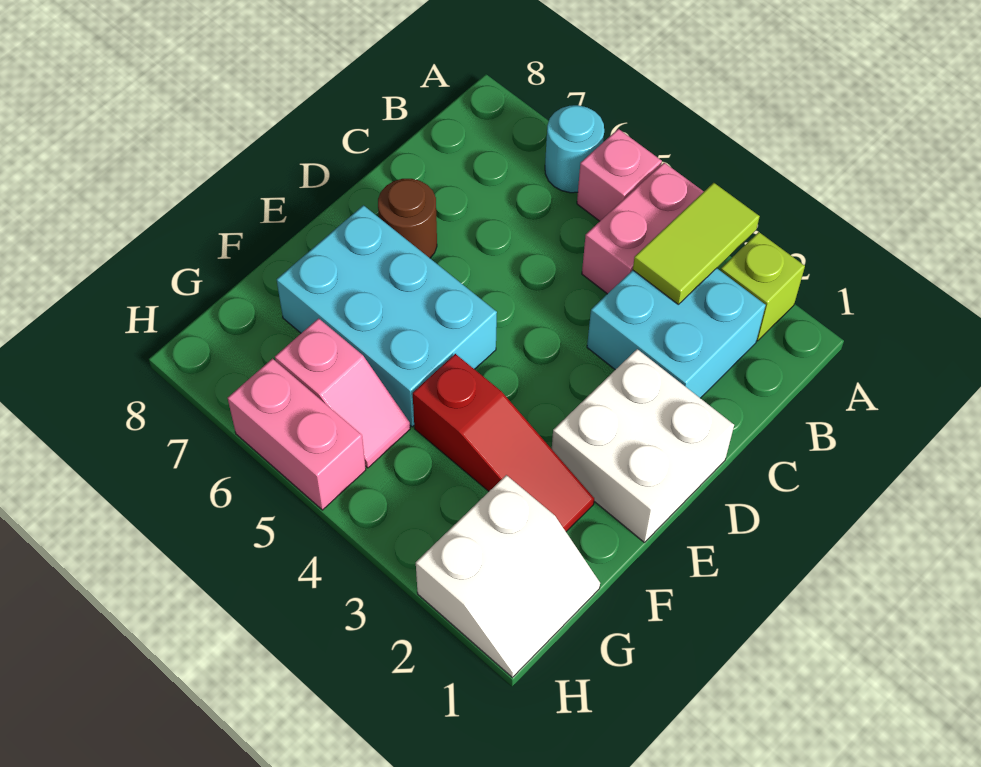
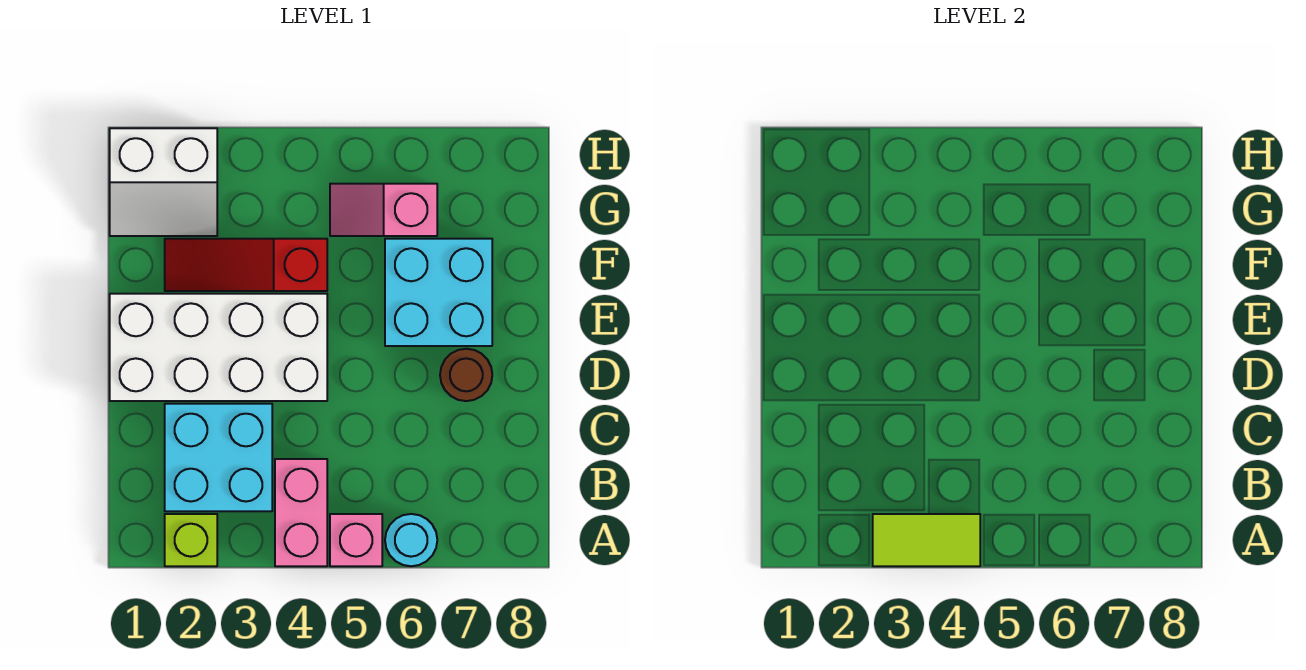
lime tile A3:B3 level 2 -> lime tile A3:A4 level 2
white brick D1:E2 level 1 -> white brick D1:E4 level 1
cyan brick E5:F7 level 1 -> cyan brick E6:F7 level 1
white slope G1:H2 level 1 top 2 -> white slope G1:H2 level 1 top H
pink brick H5:H6 level 1 -> none

